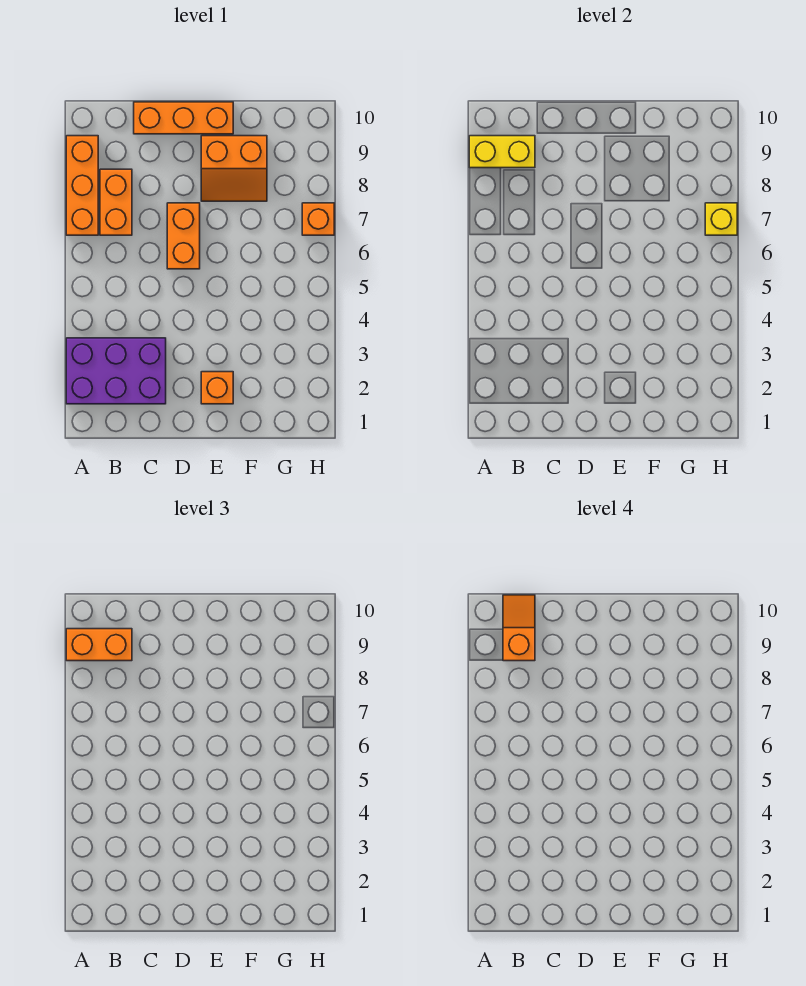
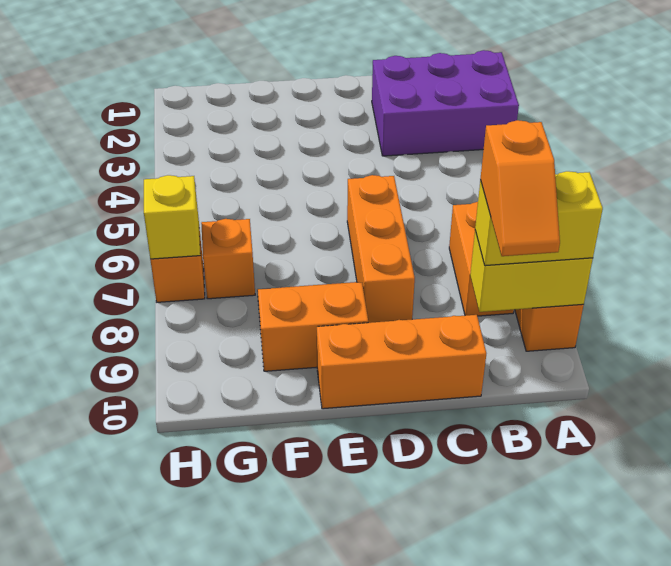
orange brick A9:B9 level 3 -> yellow brick A9:B9 level 3
orange brick D6:D7 level 1 -> orange brick D6:D8 level 1
orange brick E2 level 1 -> orange brick G7 level 1

